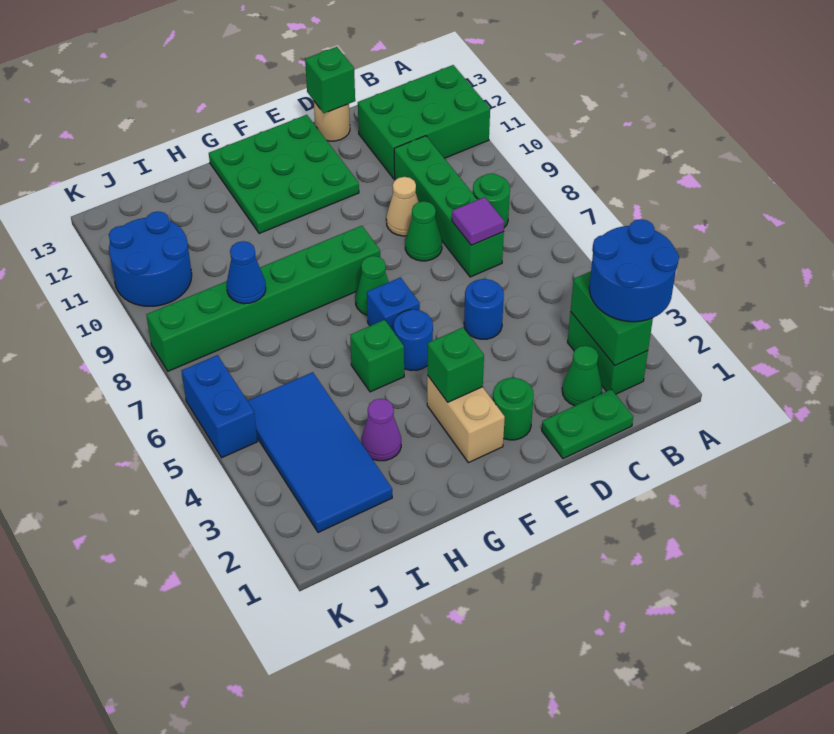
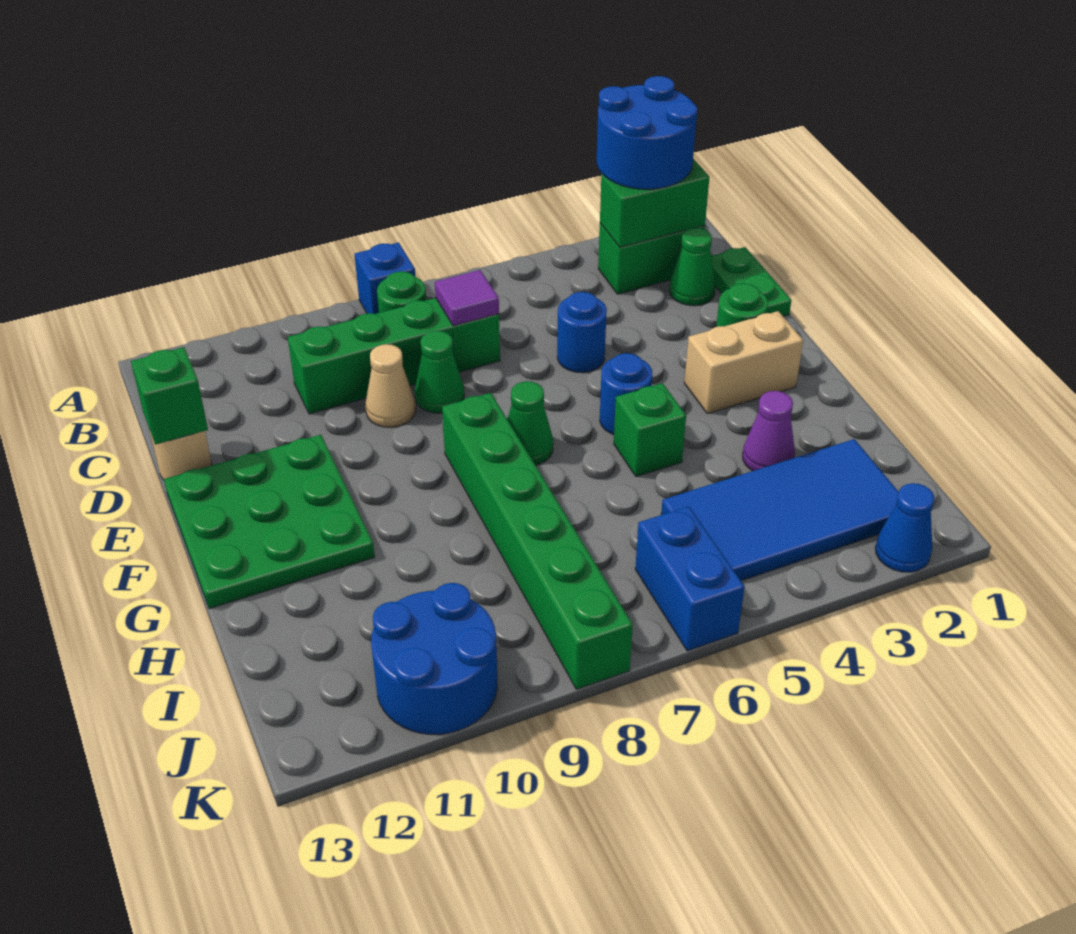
green brick A11:C12 level 1 -> none
green brick F3 level 2 -> none
blue brick F6 level 1 -> blue brick A8 level 1
blue cone I8 level 2 -> blue cone K2 level 1
blue brick K5:K6 level 1 -> blue brick J6:K6 level 1

